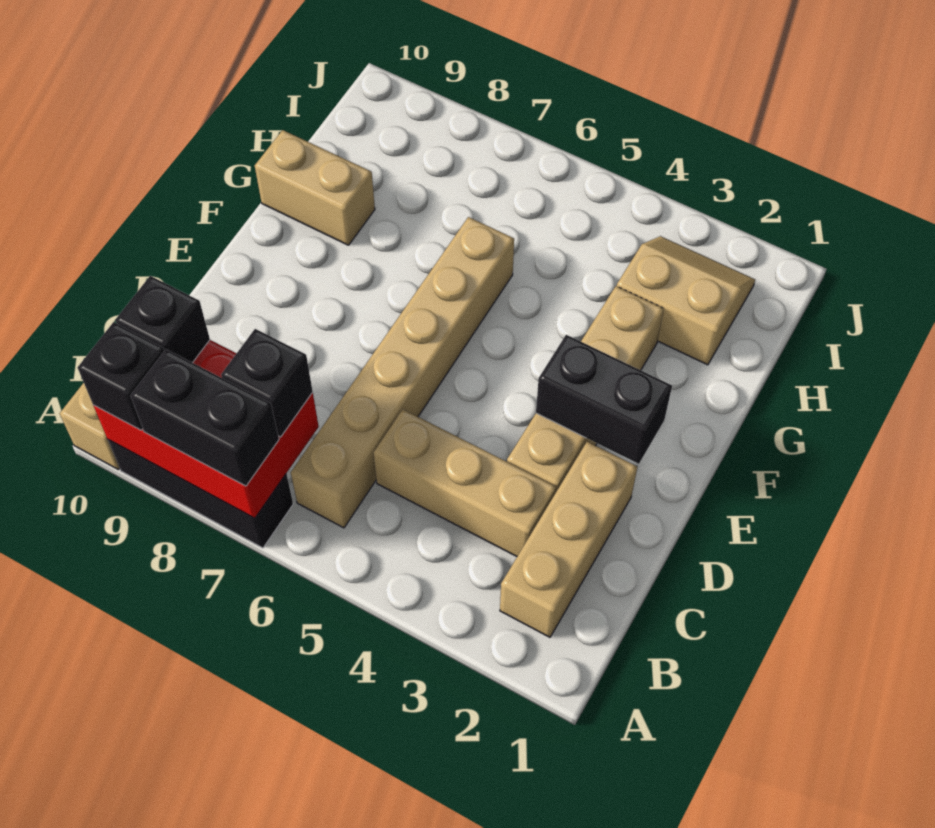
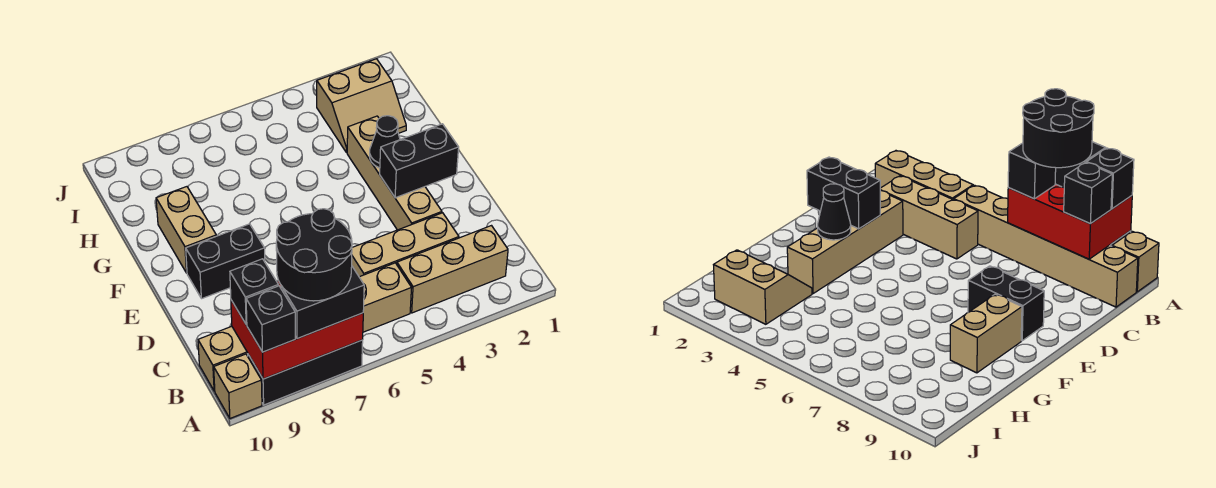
none -> black round brick A7:B8 level 4
tan brick B2:D2 level 1 -> tan brick B2:B4 level 1
tan brick B6:G6 level 1 -> tan brick B5:B10 level 1
none -> black brick E8:E9 level 1
none -> black cone F3 level 2
tan brick G9:G10 level 1 -> tan brick F9:G9 level 1
tan slope H2:I3 level 1 top H -> tan slope H2:I3 level 1 top I

